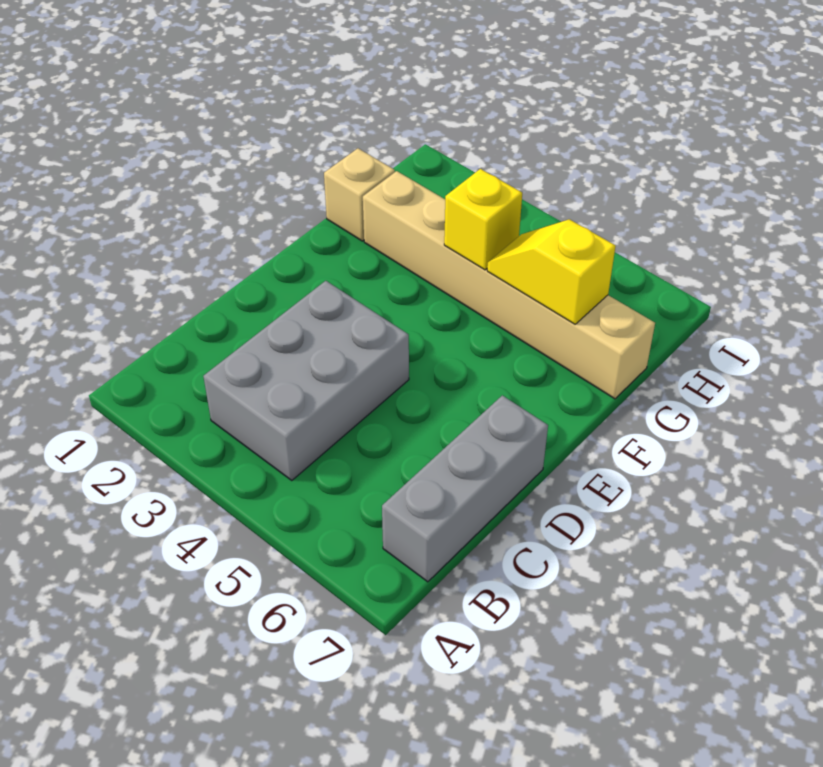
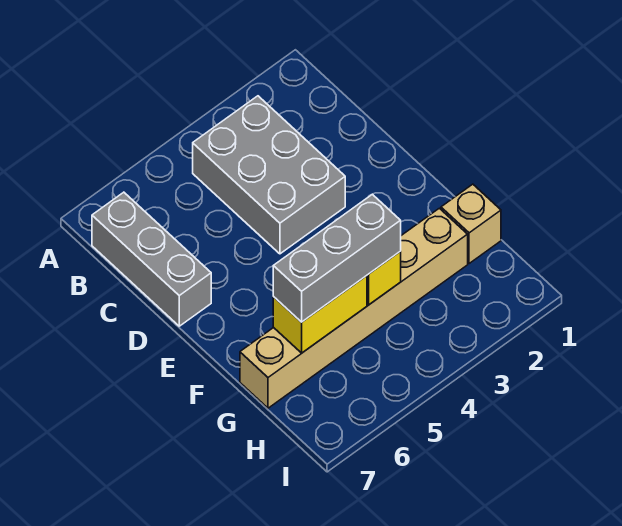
none -> grey brick G4:G6 level 3
yellow slope G5:G6 level 2 top 6 -> yellow brick G5:G6 level 2

